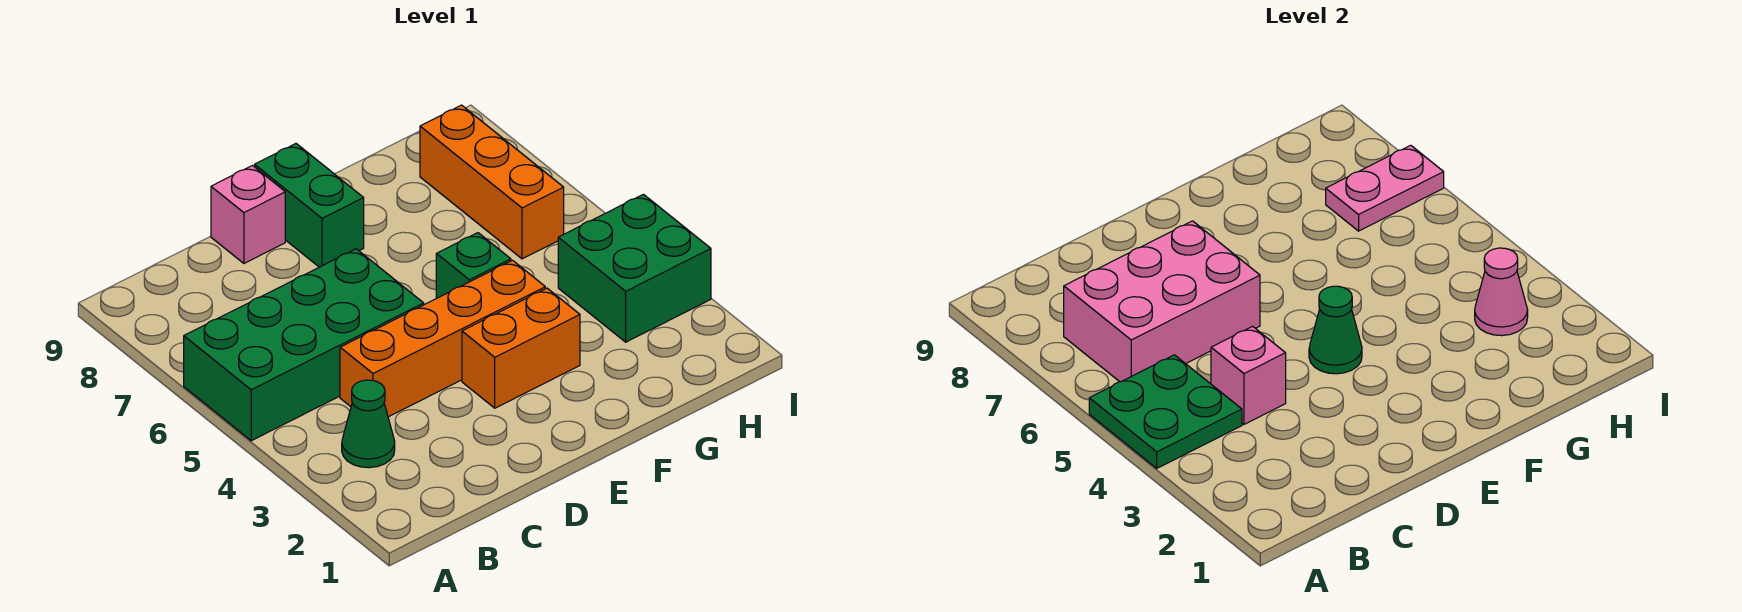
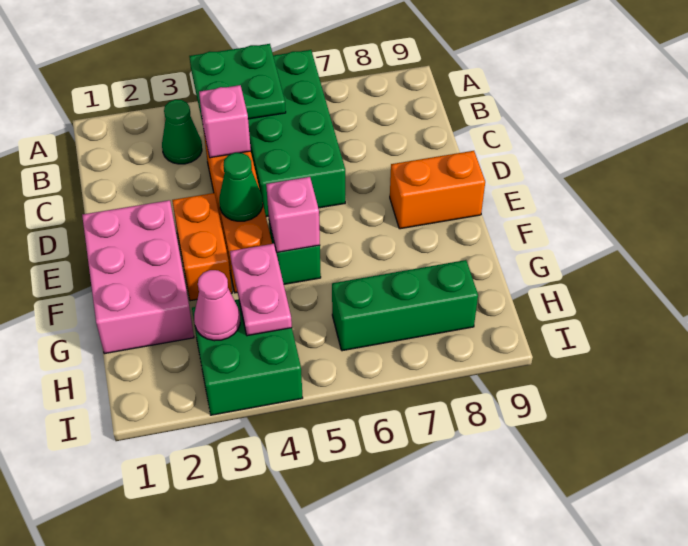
pink brick B6:D7 level 2 -> pink brick E1:G2 level 1
pink brick D9 level 1 -> pink brick F5 level 2
green brick E8:E9 level 1 -> orange brick E8:E9 level 1
orange brick H6:H8 level 1 -> green brick H6:H8 level 1
pink plate H7:I7 level 2 -> pink plate G4:H4 level 2

